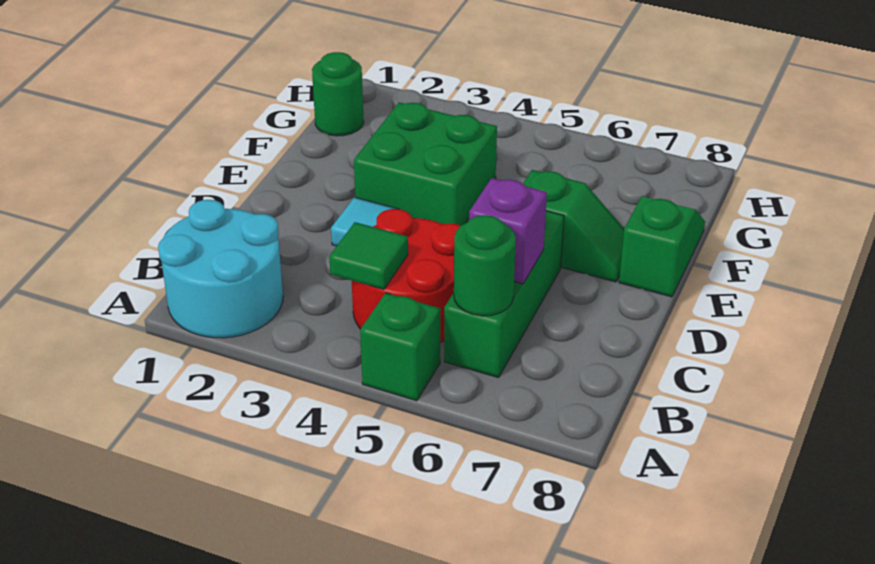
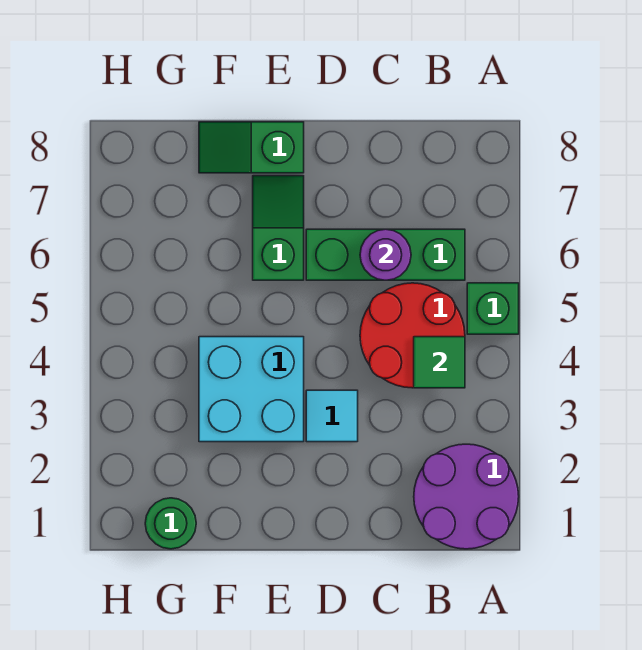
cyan round brick A1:B2 level 1 -> purple round brick A1:B2 level 1
green round brick B6 level 2 -> none
purple brick C6 level 2 -> purple round brick C6 level 2
green brick E3:F4 level 1 -> cyan brick E3:F4 level 1

